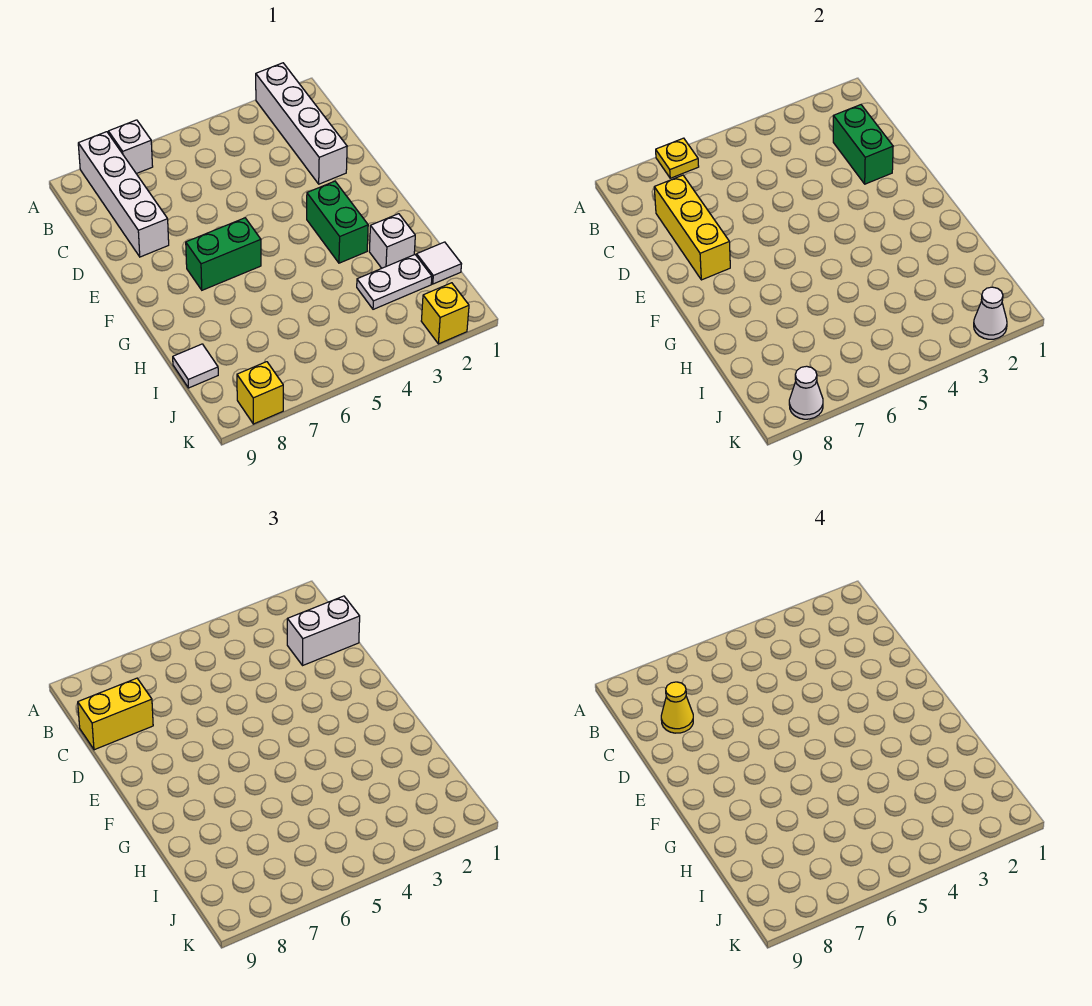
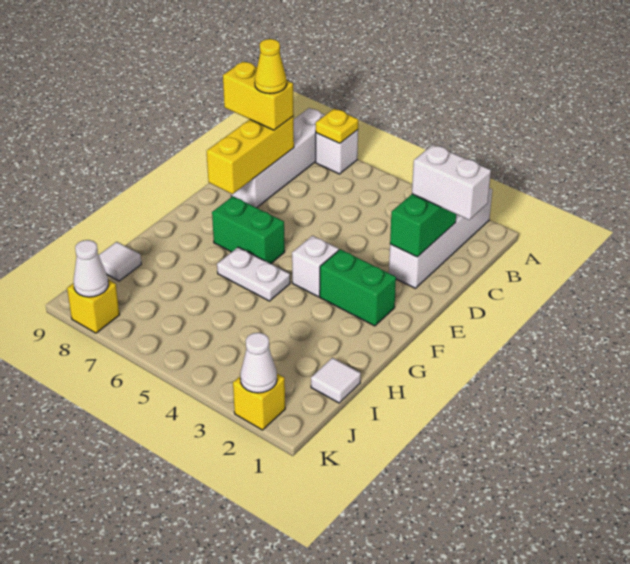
green brick F3:G3 level 1 -> green brick F2:F3 level 1
white brick H2 level 1 -> white brick F4 level 1
white plate I2:I3 level 1 -> white plate G5:G6 level 1

